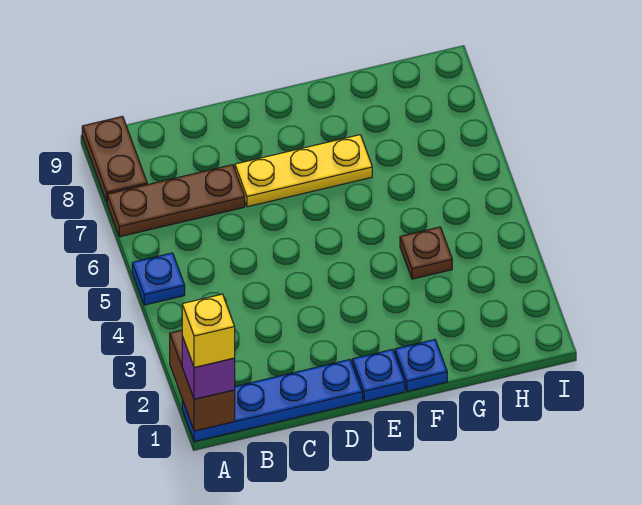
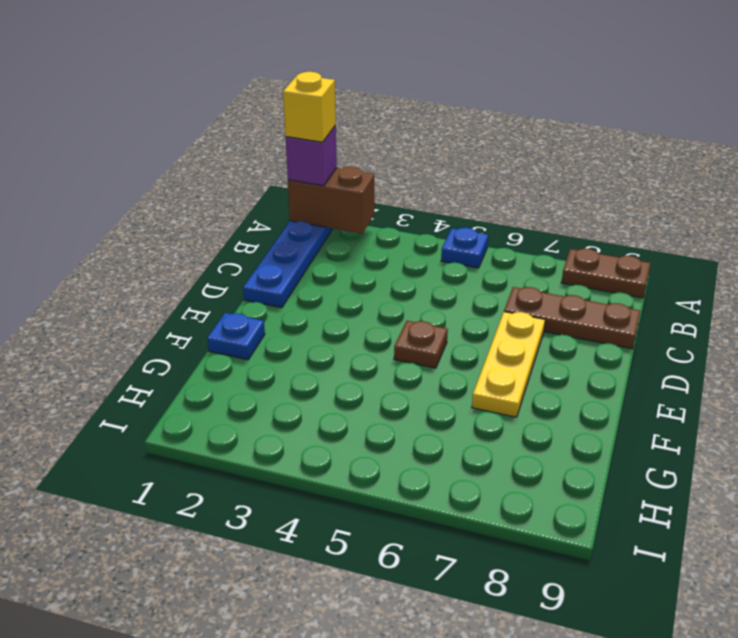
brown plate A7:C7 level 1 -> brown plate C7:C9 level 1
blue plate E1 level 1 -> none
brown plate G4 level 1 -> brown plate E5 level 1

